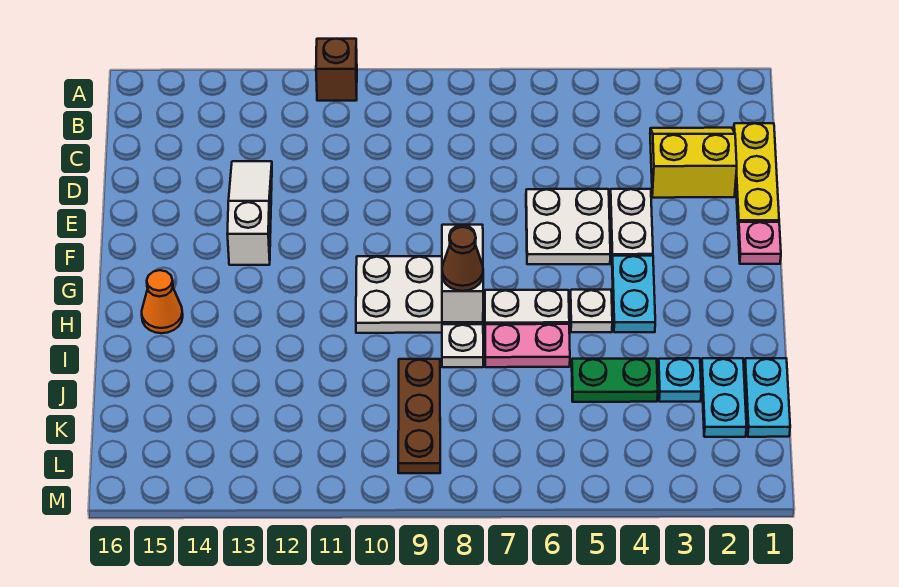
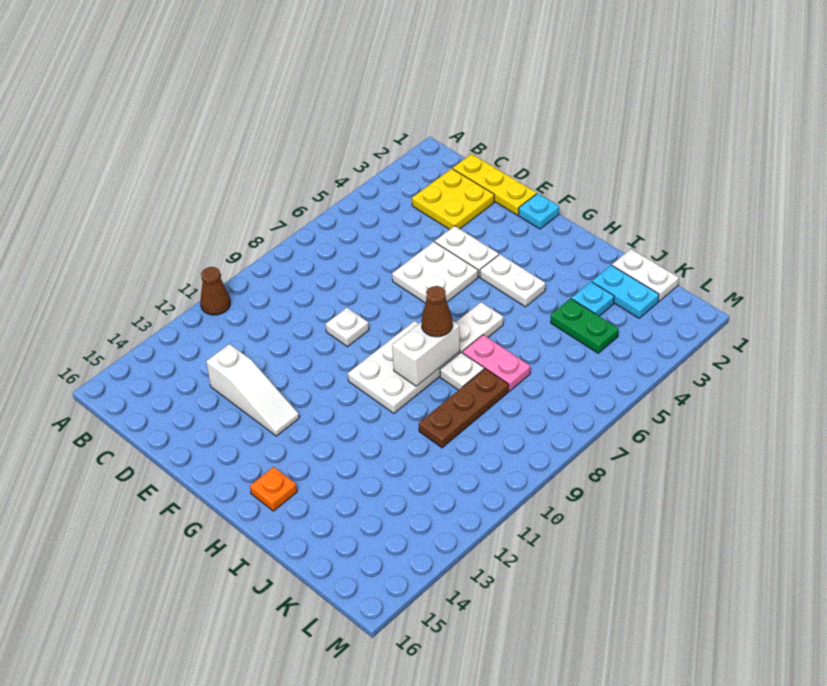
brown brick A11 level 1 -> brown cone A11 level 1
yellow slope C2:D3 level 1 top D -> yellow plate C2:D3 level 1
white slope D13:F13 level 1 top F -> white slope D13:F13 level 1 top D
pink plate F1 level 1 -> cyan plate F1 level 1
cyan plate G4:H4 level 1 -> white plate G4:H4 level 1
white brick G8:H8 level 2 -> white brick H8:H9 level 2
white plate H5 level 1 -> white plate E9 level 1
orange cone H15 level 1 -> orange plate H15 level 1
pink plate I6:I7 level 1 -> pink plate I7:J7 level 1
cyan plate J1:K1 level 1 -> white plate J1:K1 level 1
green plate J4:J5 level 1 -> green plate J4:K4 level 1
brown plate J9:L9 level 1 -> brown plate J8:J10 level 1

